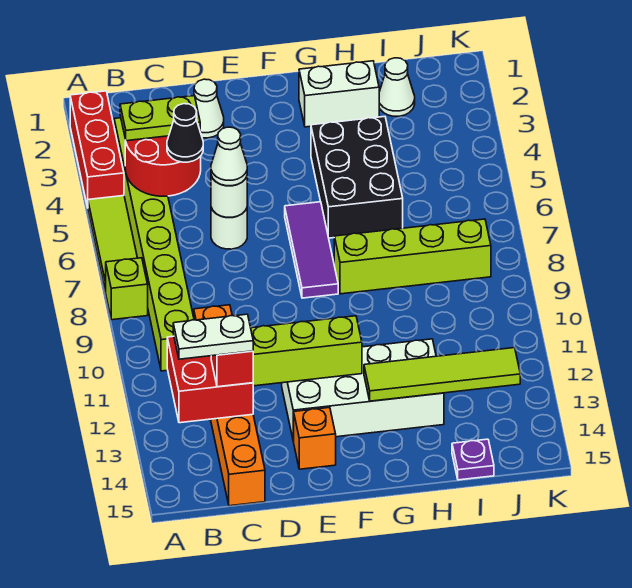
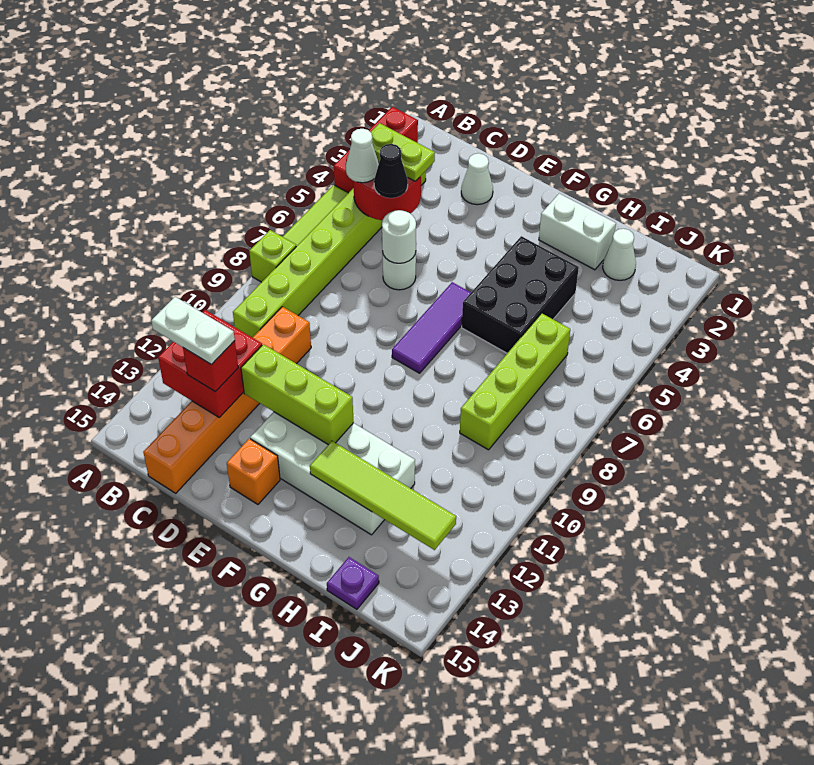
white cone D6 level 3 -> white cone B5 level 3
lime brick G8:J8 level 1 -> lime brick I6:I9 level 1

